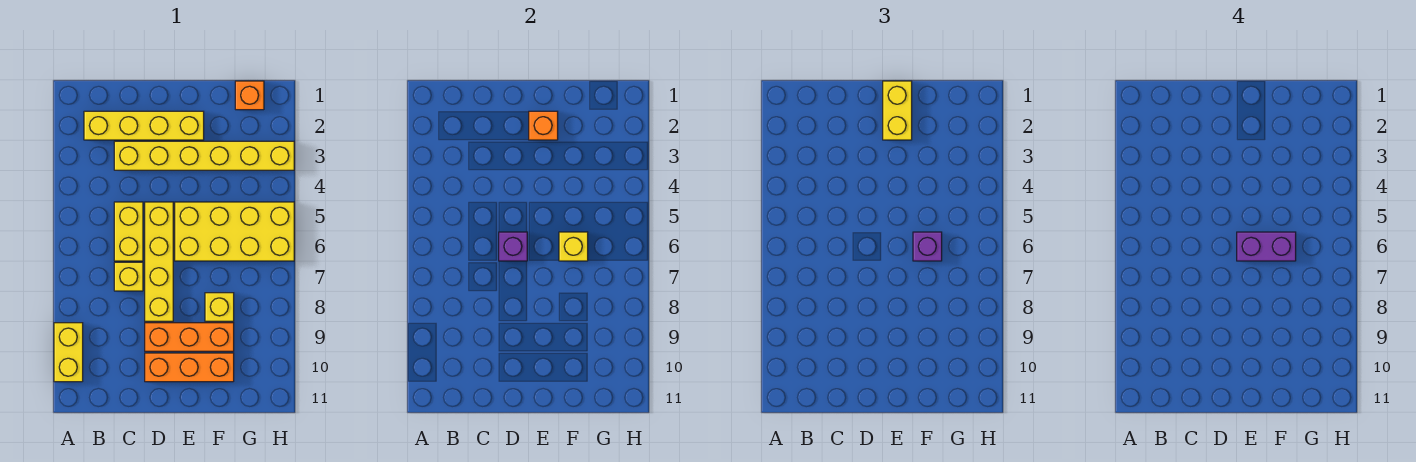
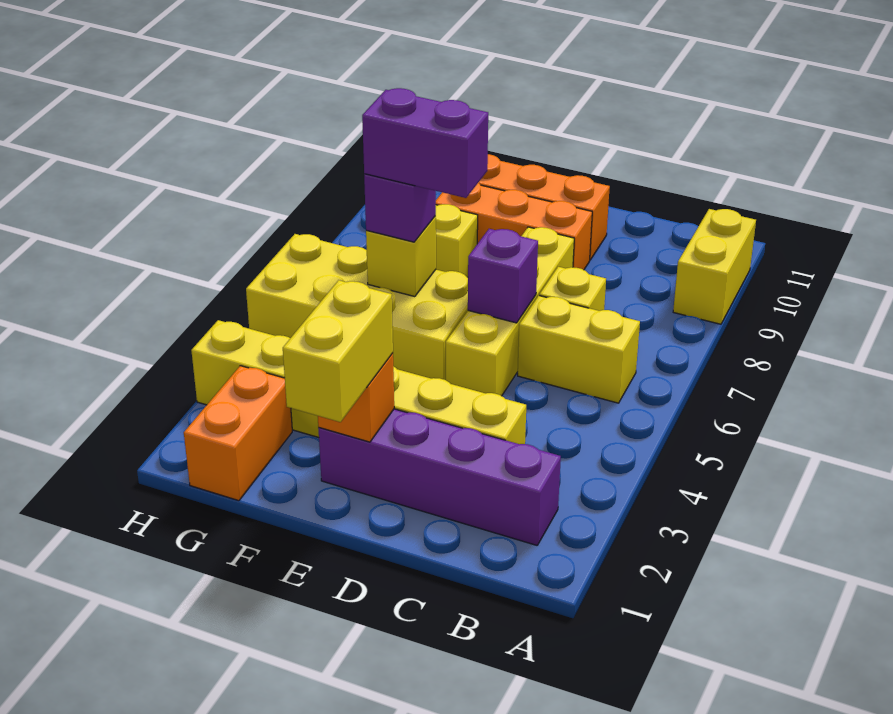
yellow brick B2:E2 level 1 -> purple brick B2:E2 level 1
yellow brick C5:C6 level 1 -> yellow brick B6:C6 level 1
orange brick G1 level 1 -> orange brick G1:G2 level 1

